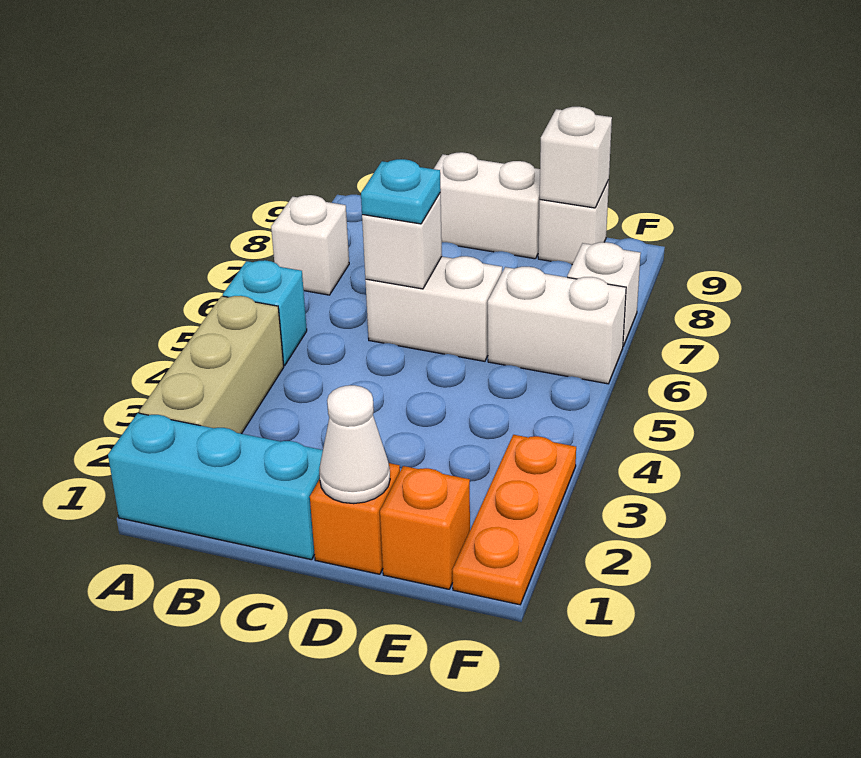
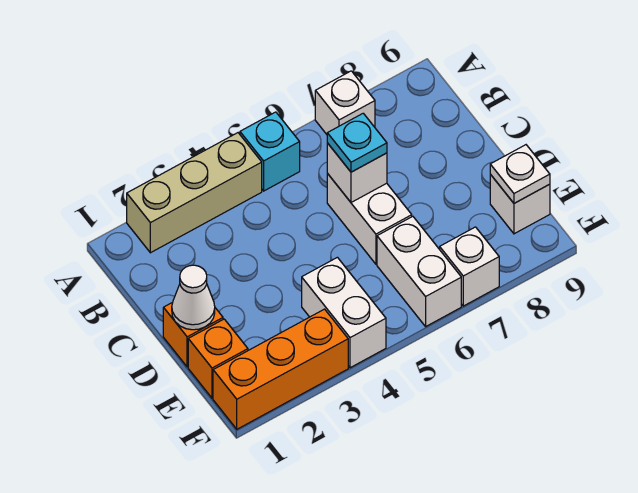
cyan brick A1:C1 level 1 -> none
white brick C9:D9 level 1 -> white brick E4:F4 level 1
white brick E9 level 2 -> white plate E9 level 2
orange plate F1:F3 level 1 -> orange brick F1:F3 level 1

